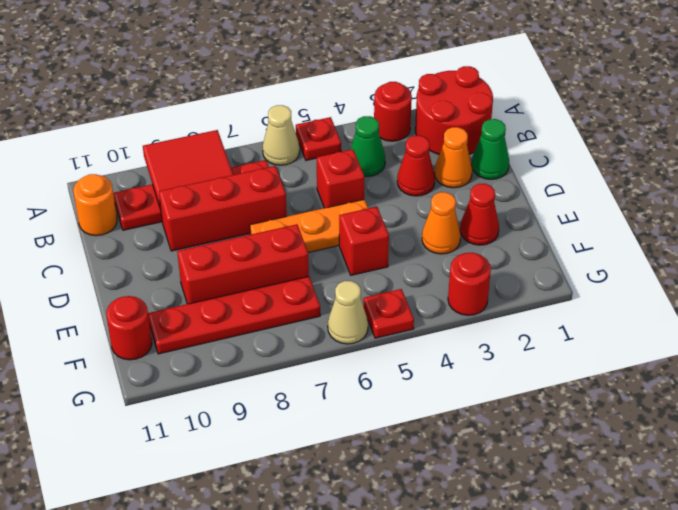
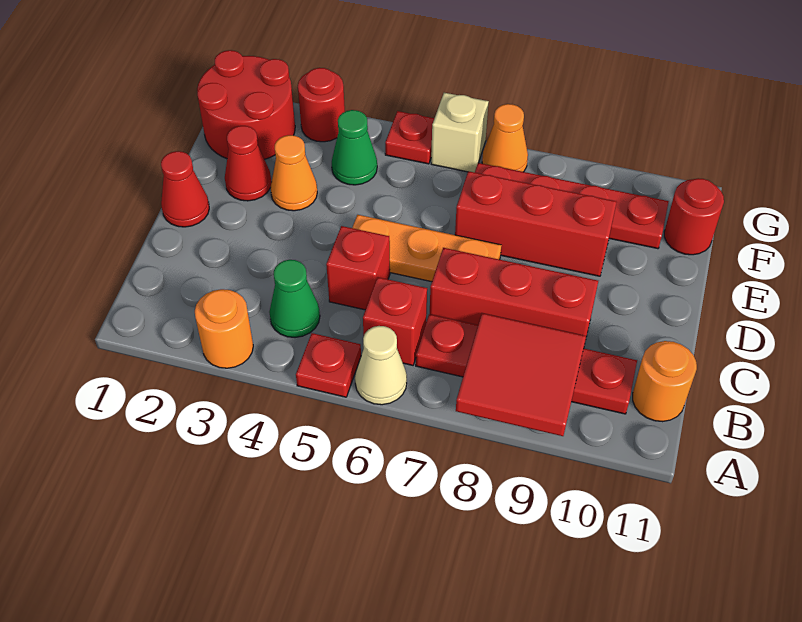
red round brick A1:B2 level 1 -> red round brick F1:G2 level 1
red round brick A3 level 1 -> orange round brick A3 level 1
green cone C1 level 1 -> green cone F4 level 1
orange cone C2 level 1 -> orange cone G7 level 1
red cone C3 level 1 -> red cone D1 level 1
red brick E5 level 1 -> red brick B6 level 1
tan cone G6 level 1 -> tan brick G6 level 1

